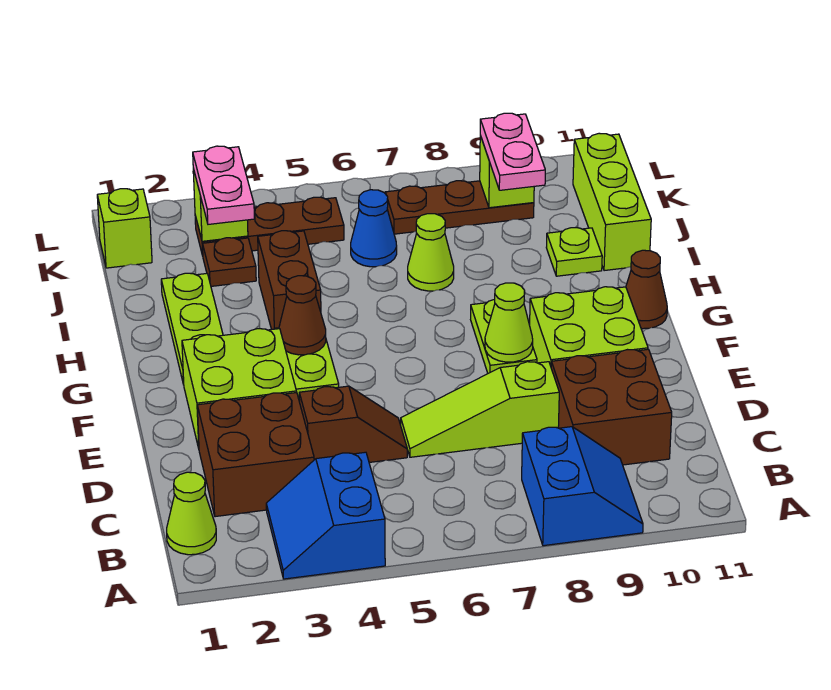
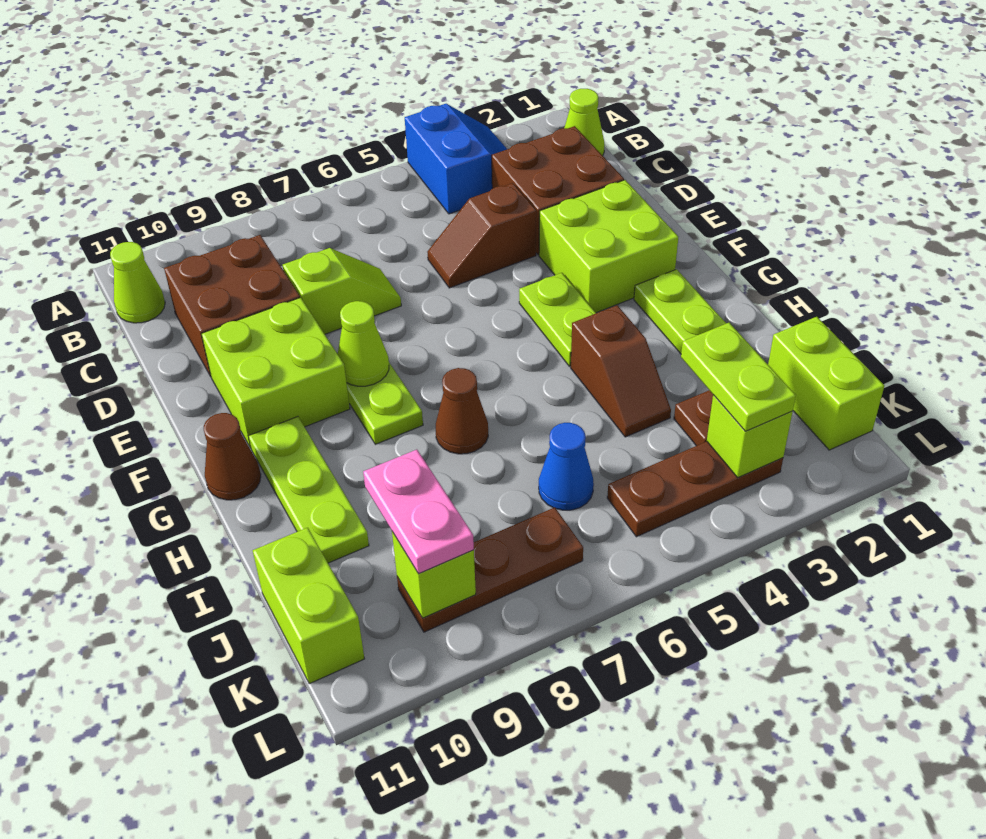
blue slope A8:B9 level 1 top 8 -> none
lime slope D6:D8 level 1 top 8 -> lime slope D7:D8 level 1 top 8
brown cone G4 level 2 -> brown cone H7 level 1
brown brick H4:I4 level 1 -> brown slope H4:I4 level 1 top H
lime cone I7 level 1 -> lime cone B11 level 1
lime plate I10 level 1 -> lime plate G10:I10 level 1
lime brick I11:K11 level 1 -> lime brick J11:K11 level 1
pink plate J3:K3 level 3 -> lime plate J3:K3 level 3
lime brick K1 level 1 -> lime brick J1:K1 level 1

